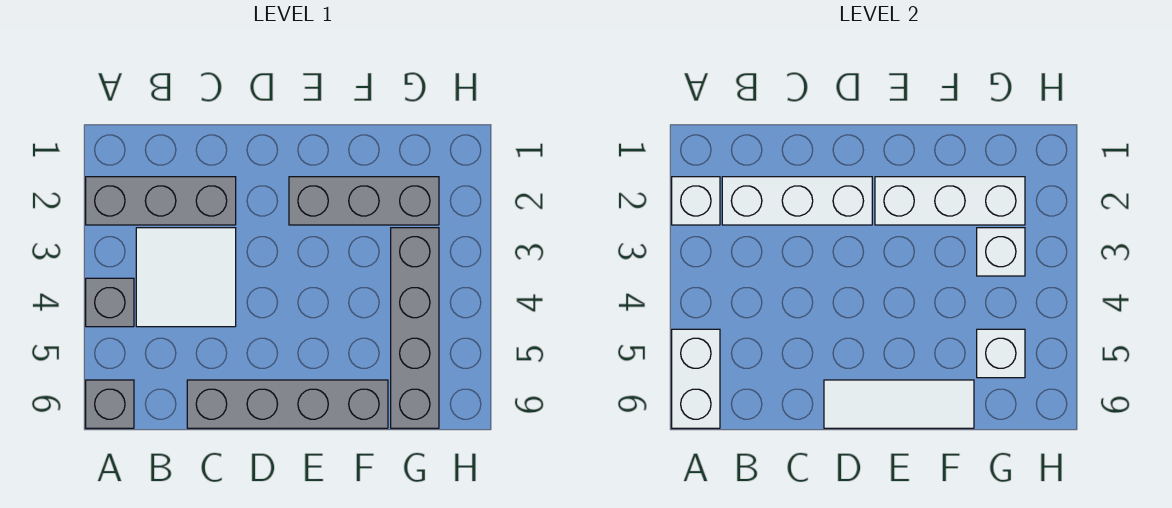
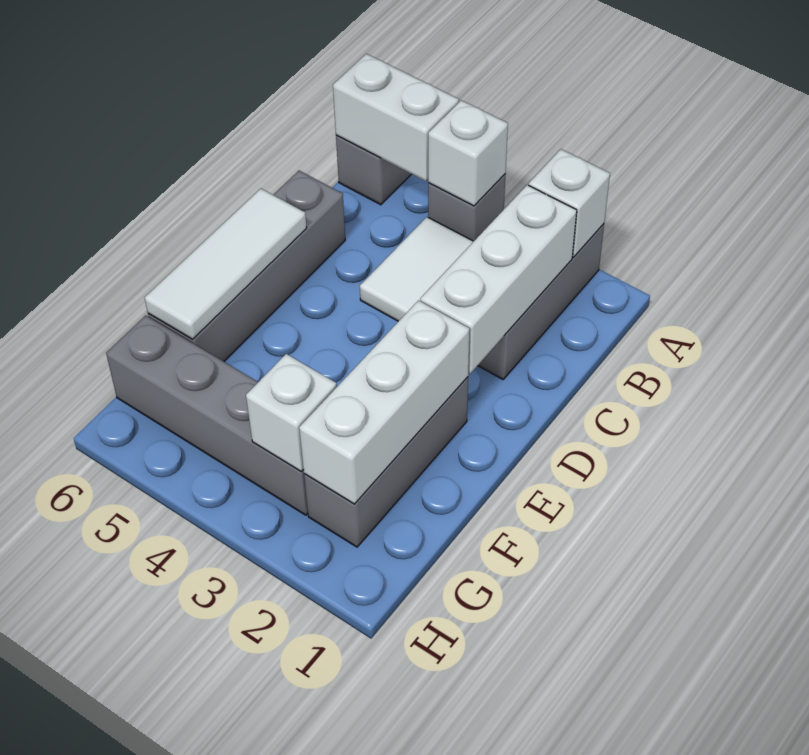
white brick G5 level 2 -> white brick A4 level 2

